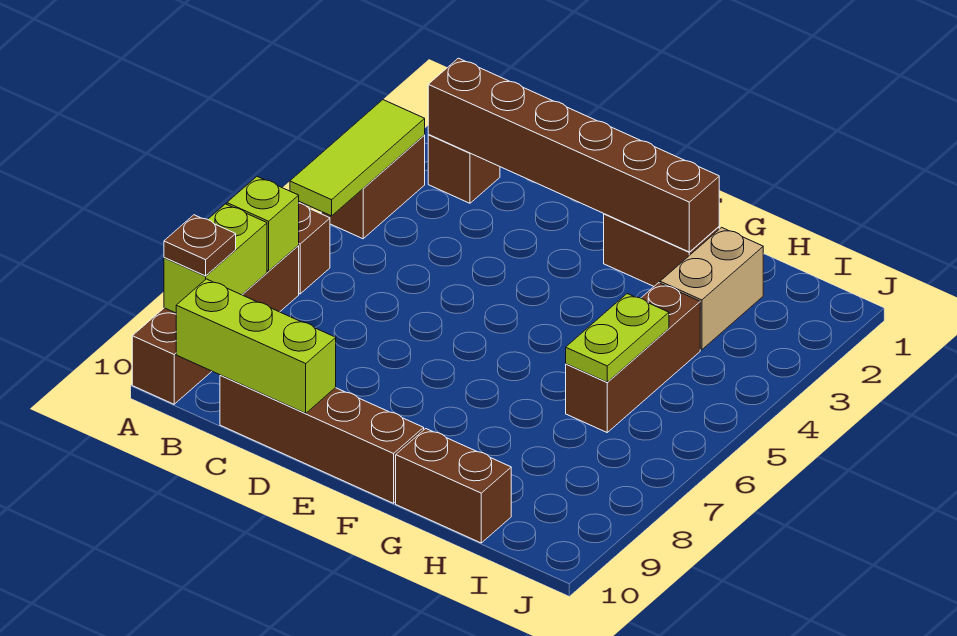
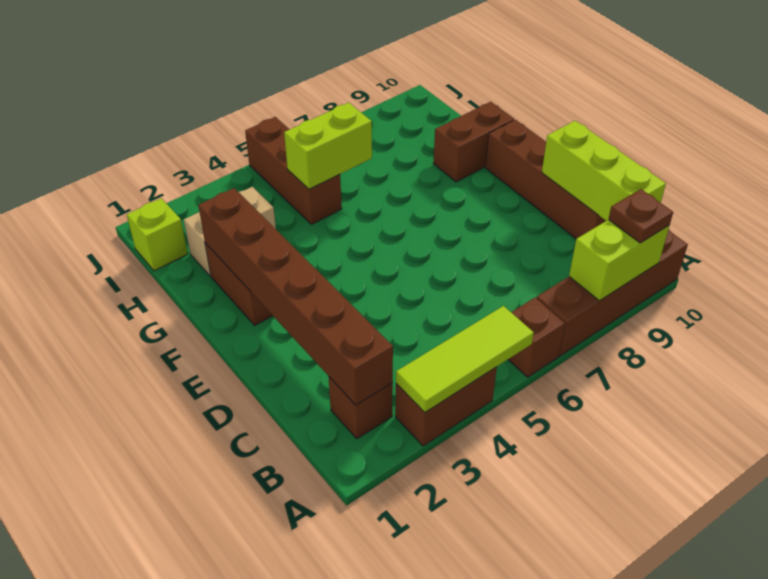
lime brick A7 level 2 -> lime brick I1 level 1
brown brick G10:H10 level 1 -> brown brick G9:G10 level 1
brown brick H4:H6 level 1 -> brown brick H5:J5 level 1
lime plate H5:H6 level 2 -> lime brick H5:H6 level 2

